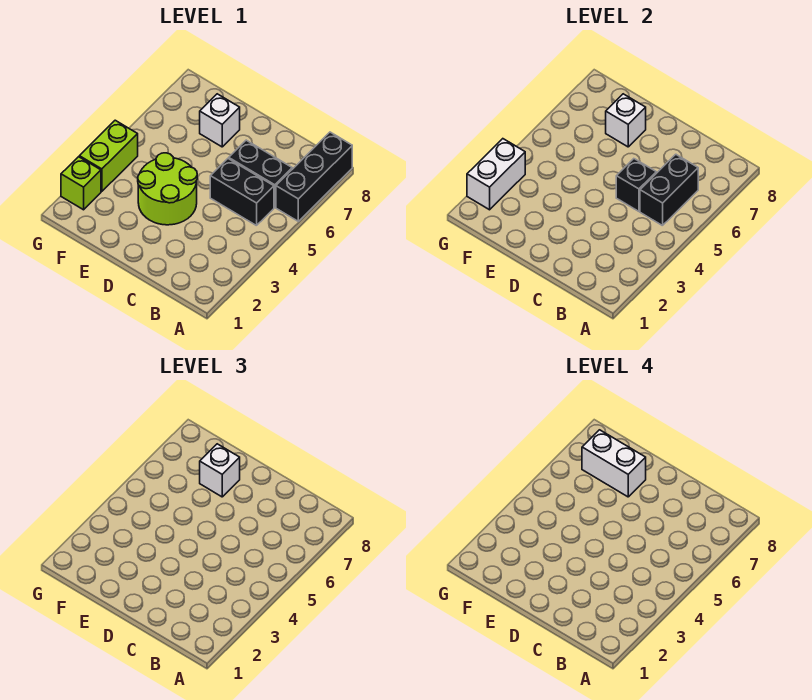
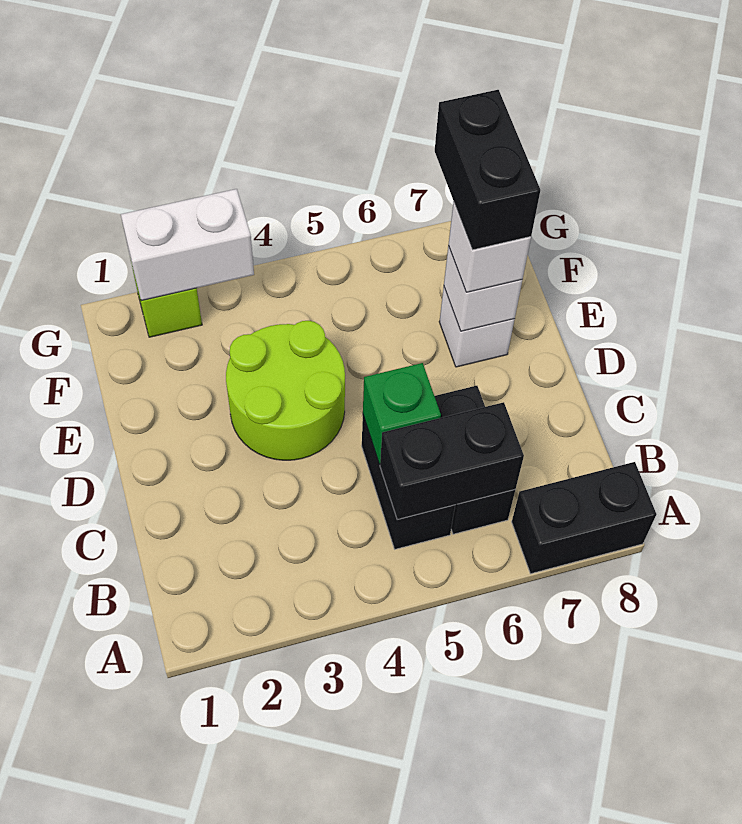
black brick A6:A8 level 1 -> black brick A7:A8 level 1
black brick C5 level 2 -> green brick C5 level 2
white brick E7:F7 level 4 -> black brick E7:F7 level 4
lime brick G3:G4 level 1 -> none

